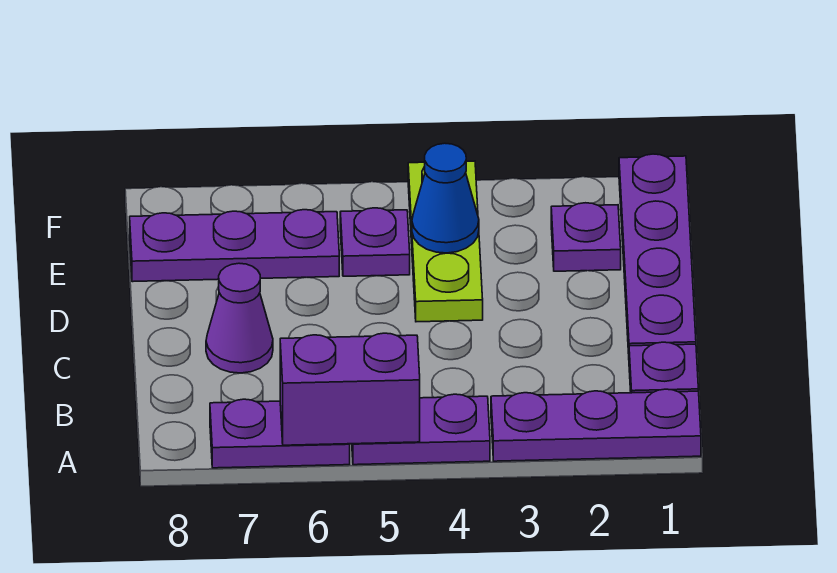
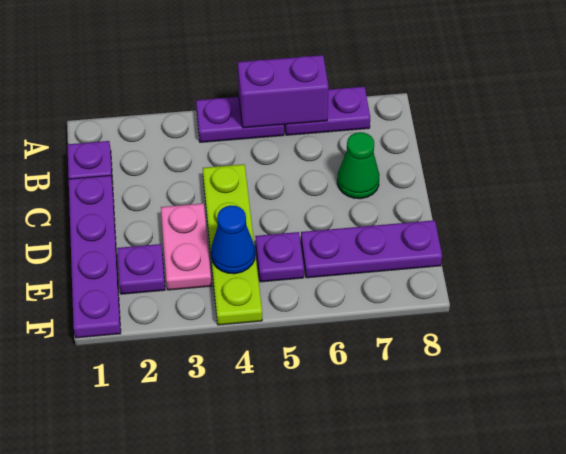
purple plate A1:A3 level 1 -> none
purple cone C7 level 1 -> green cone C7 level 1
none -> pink plate D3:E3 level 1
lime plate D4:F4 level 1 -> lime plate C4:F4 level 1

